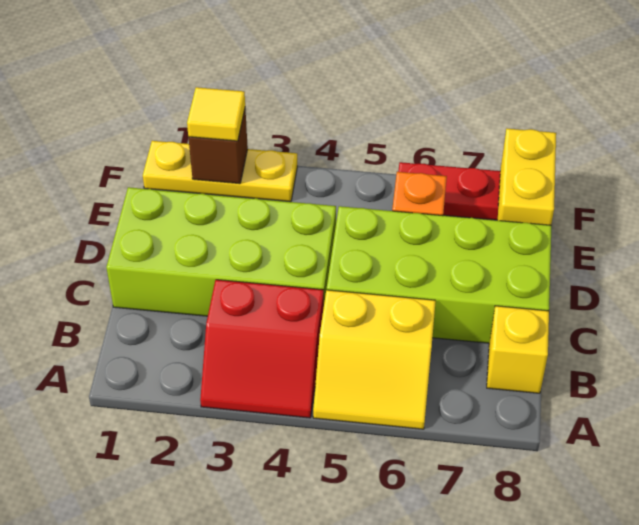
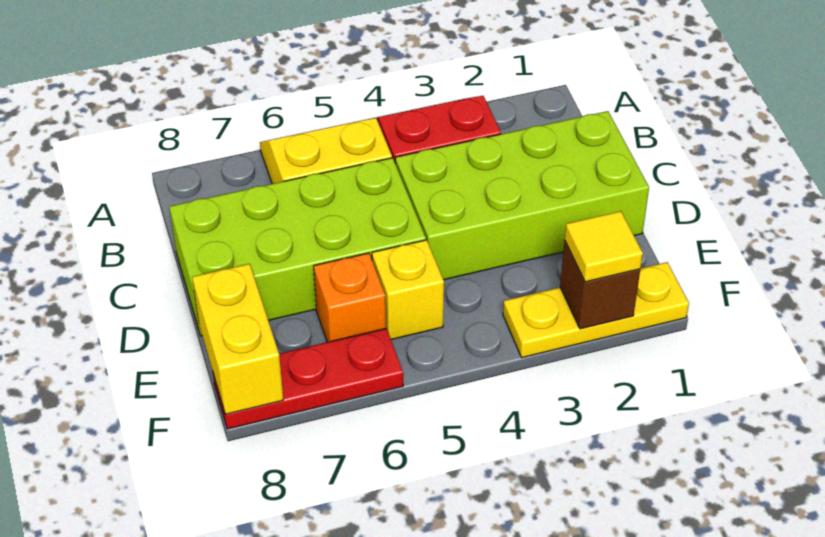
yellow brick B8 level 1 -> yellow brick E5 level 1

